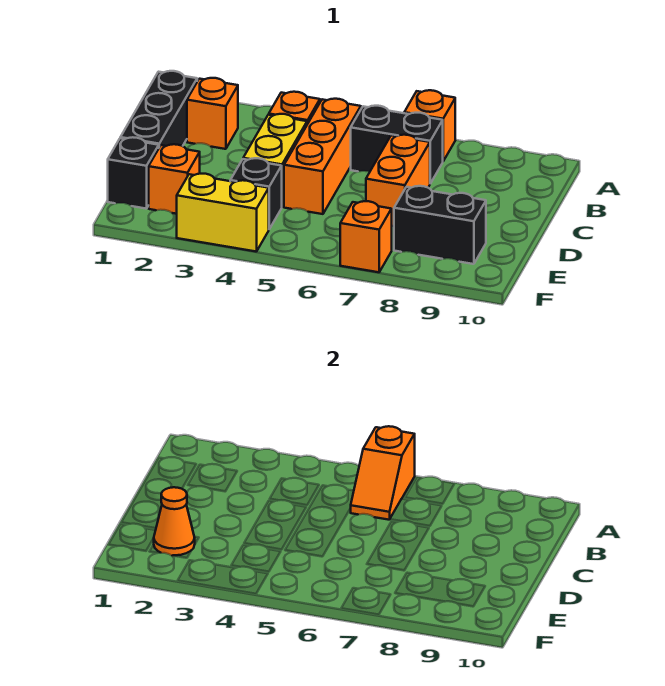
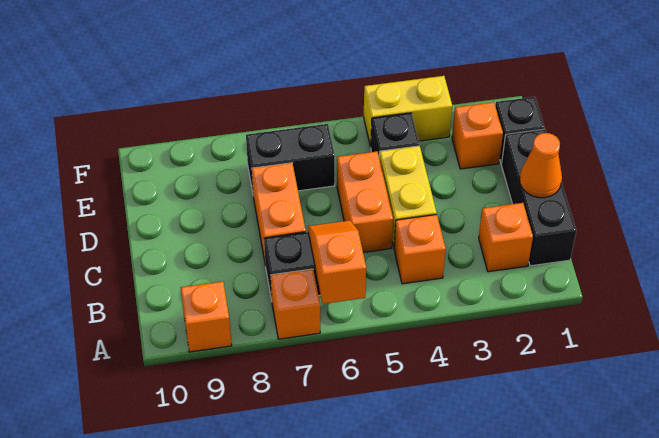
orange brick B5:D5 level 1 -> orange brick C5:D5 level 1
orange cone E2 level 2 -> orange cone C1 level 2
black brick E8:E9 level 1 -> black brick E6:E7 level 1
orange brick F7 level 1 -> orange brick A9 level 1

